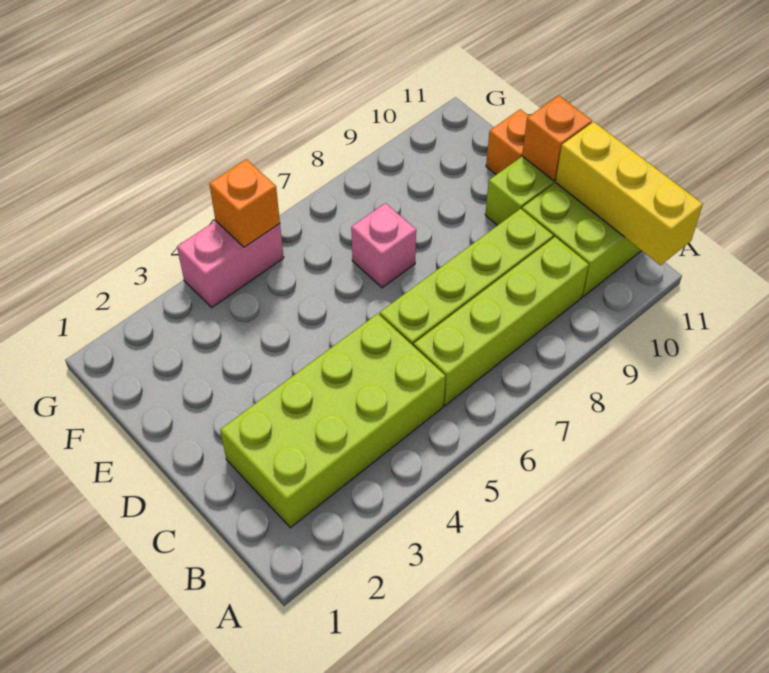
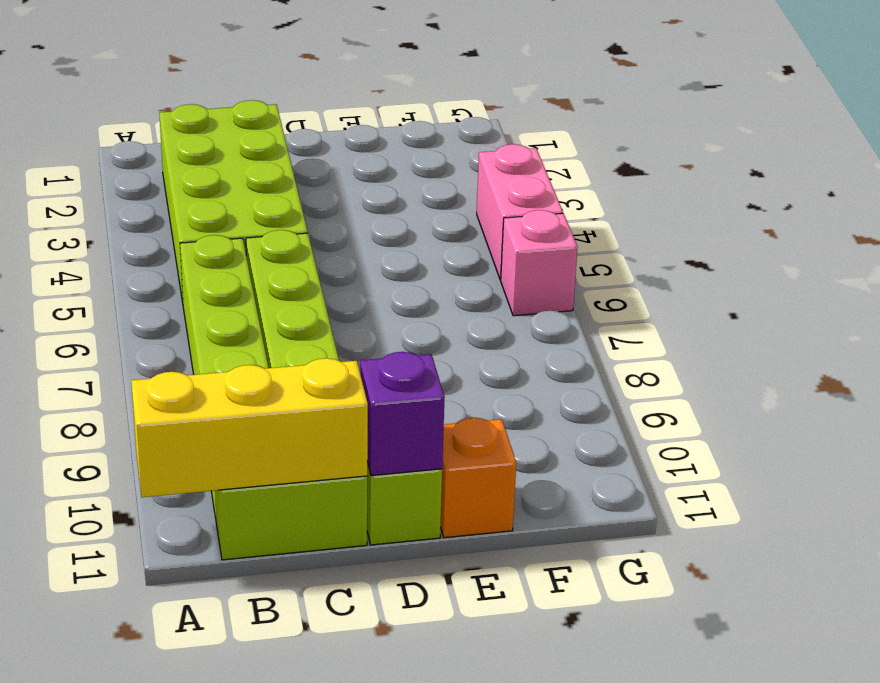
orange brick D11 level 2 -> purple brick D11 level 2
pink brick E7 level 1 -> pink brick G6 level 1
orange brick G5 level 2 -> none

